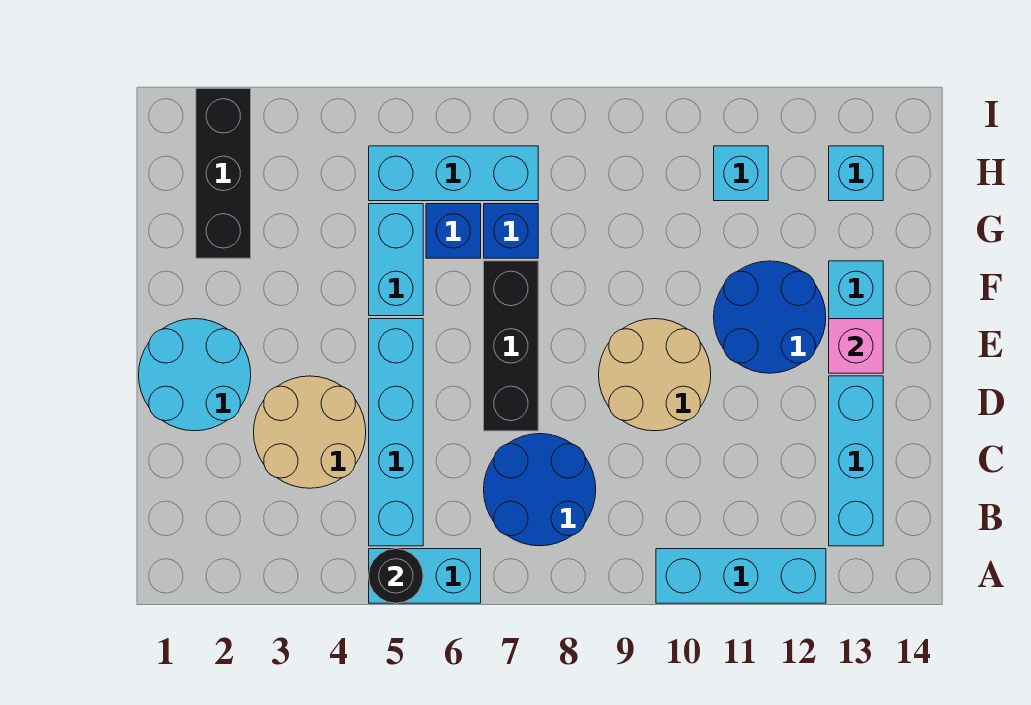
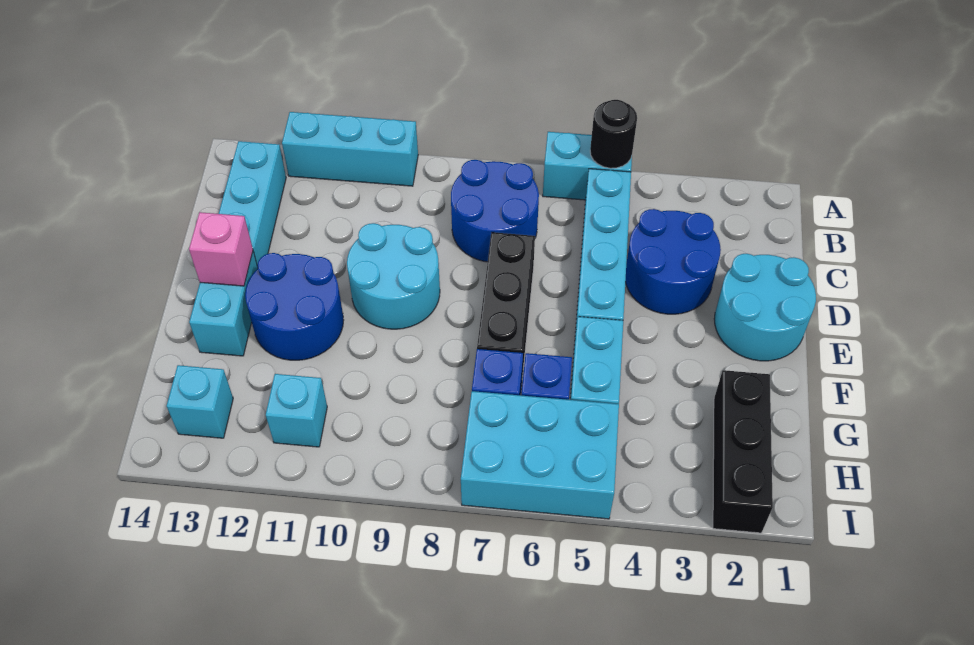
tan round brick C3:D4 level 1 -> blue round brick C3:D4 level 1
tan round brick D9:E10 level 1 -> cyan round brick D9:E10 level 1
cyan brick H5:H7 level 1 -> cyan brick H5:I7 level 1

